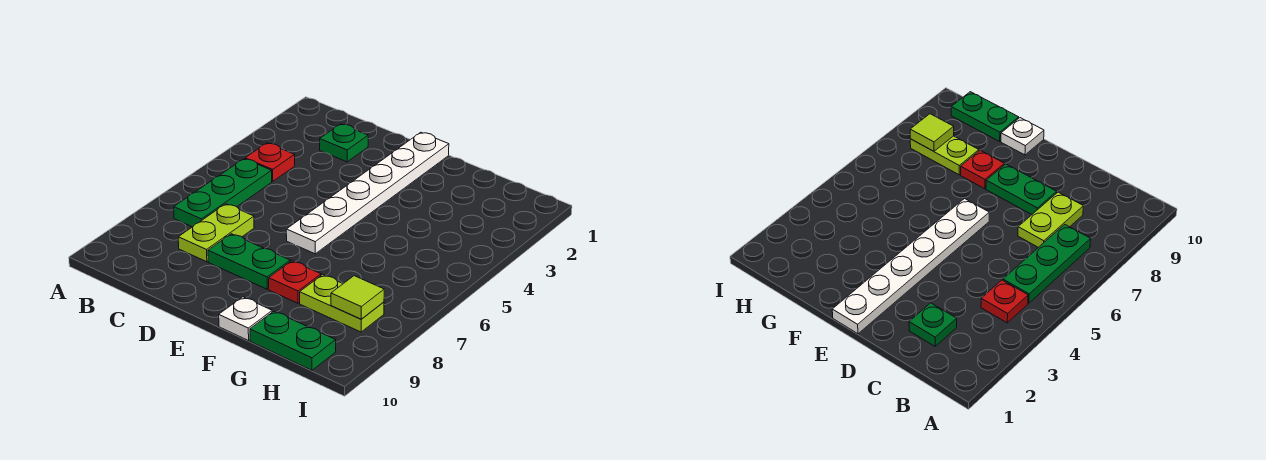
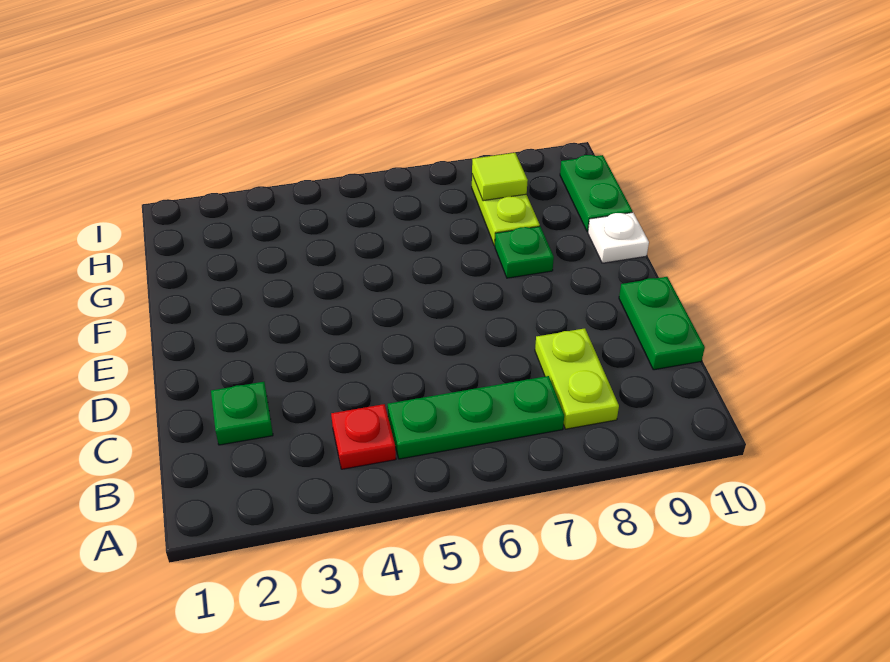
lime plate C7:C8 level 1 -> lime plate B8:C8 level 1
green plate D8:E8 level 1 -> green plate C10:D10 level 1
white plate E1:E6 level 1 -> none
red plate F8 level 1 -> green plate F8 level 1

